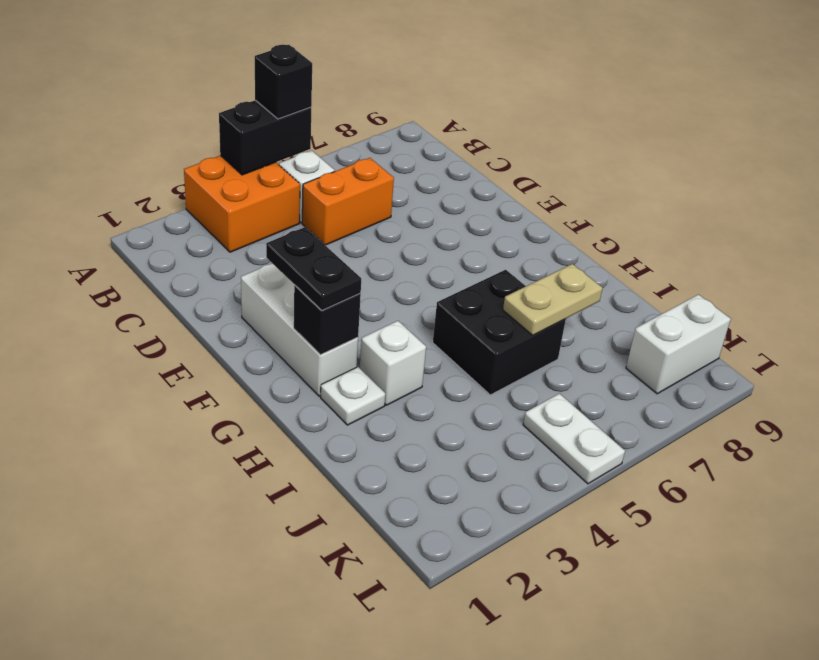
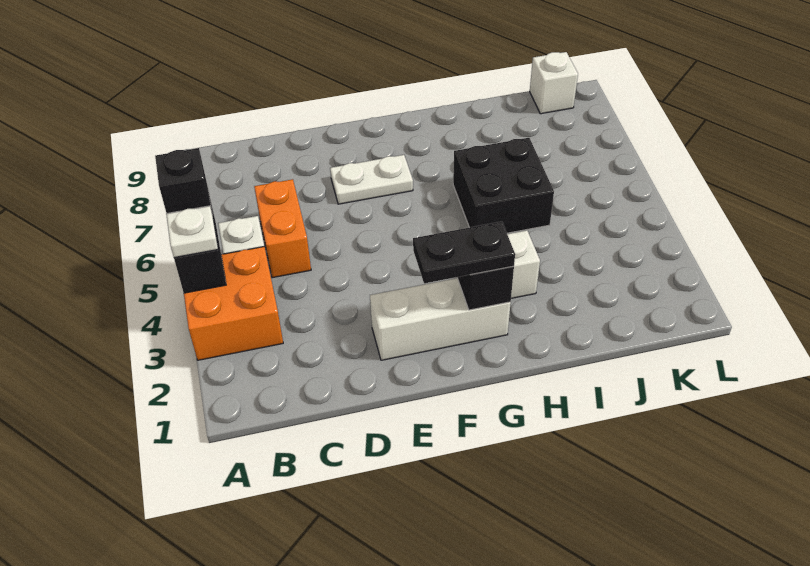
white plate H2 level 1 -> white plate A4 level 3
tan plate I6:I7 level 2 -> none
white plate K5:L5 level 1 -> white plate E7:F7 level 1
white brick K8:K9 level 1 -> white brick K9 level 1

